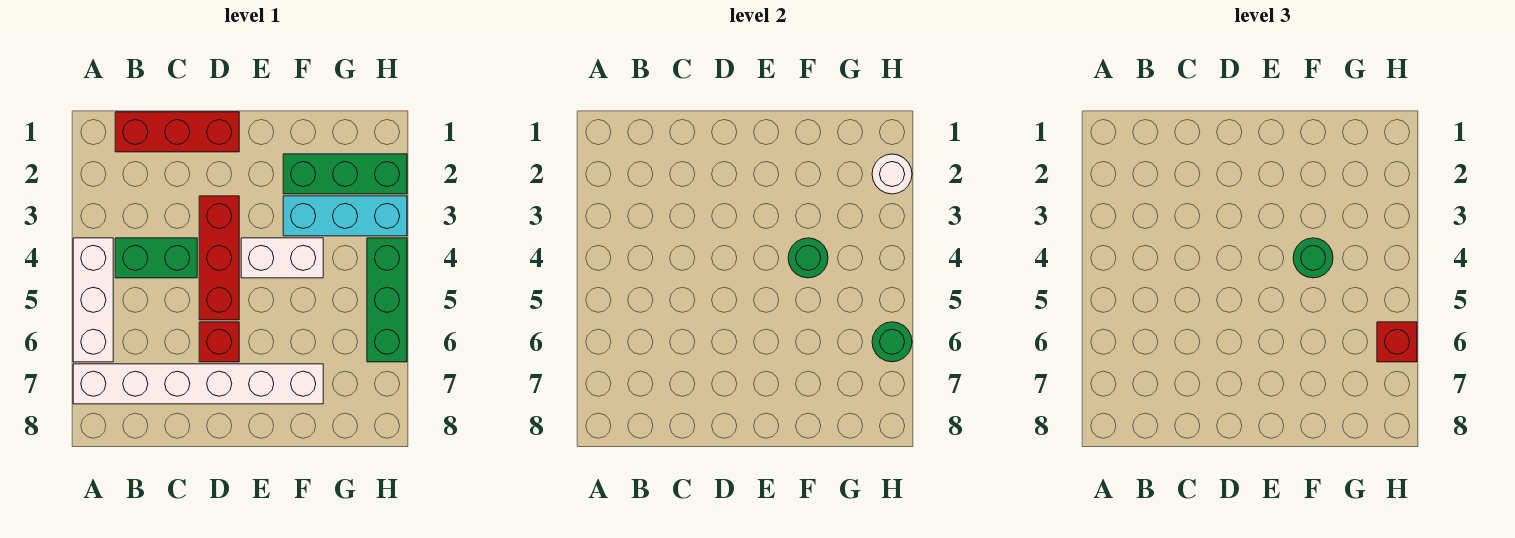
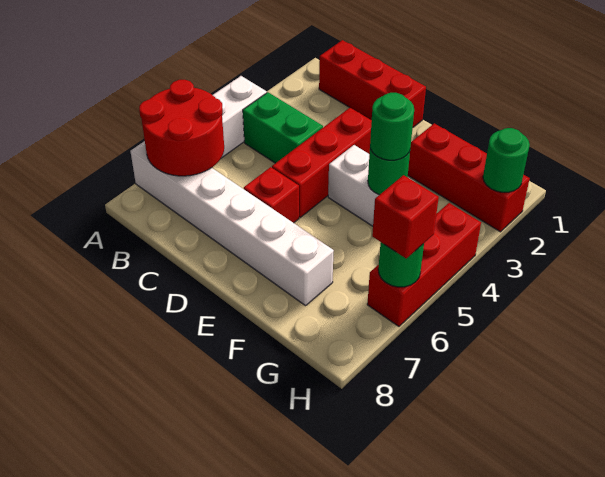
none -> red round brick A6:B7 level 2
green brick F2:H2 level 1 -> red brick F2:H2 level 1
cyan brick F3:H3 level 1 -> none
white round brick H2 level 2 -> green round brick H2 level 2
green brick H4:H6 level 1 -> red brick H4:H6 level 1

